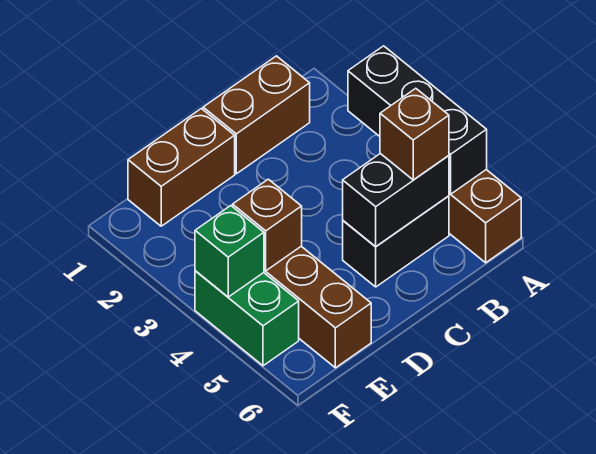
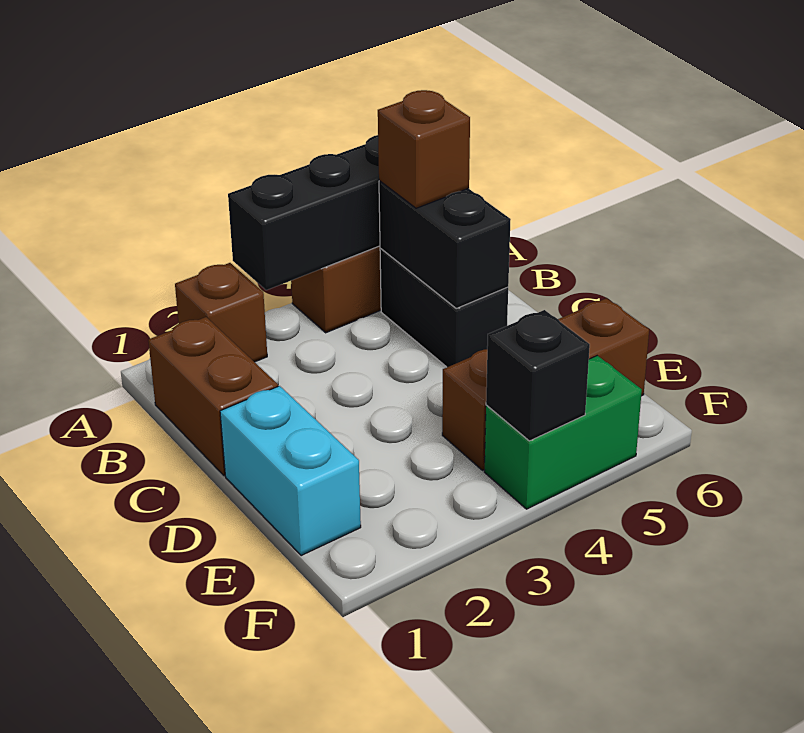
brown brick D1:E1 level 1 -> cyan brick D1:E1 level 1
brown brick E4 level 2 -> brown brick A2 level 1
green brick F4 level 2 -> black brick F4 level 2

